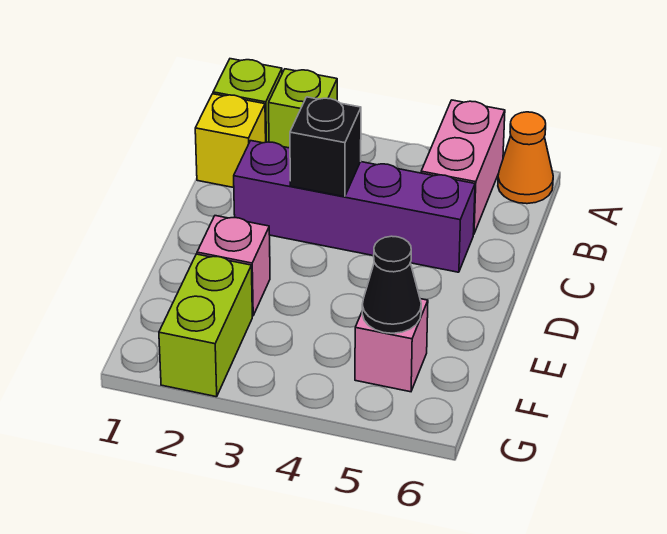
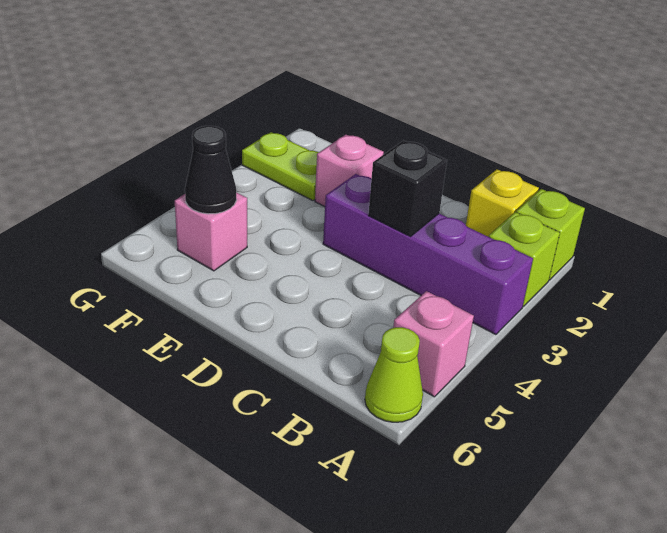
pink brick A5:B5 level 1 -> pink brick A5 level 1
orange cone A6 level 1 -> lime cone A6 level 1
purple brick C2:C5 level 1 -> purple brick A3:D3 level 1
lime brick F2:G2 level 1 -> lime plate F2:G2 level 1

